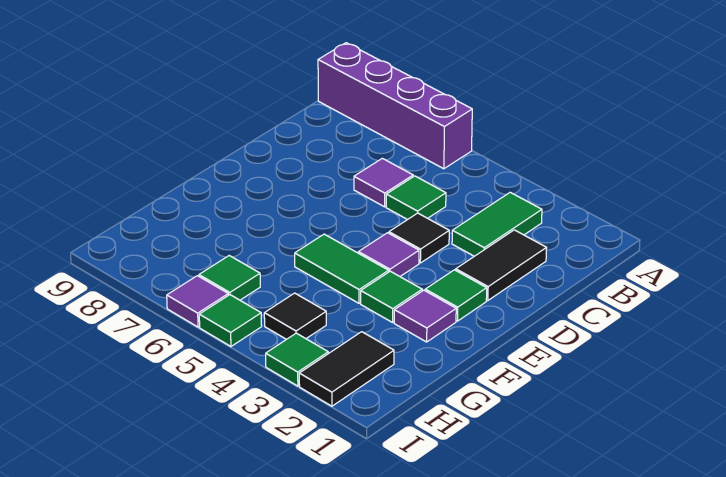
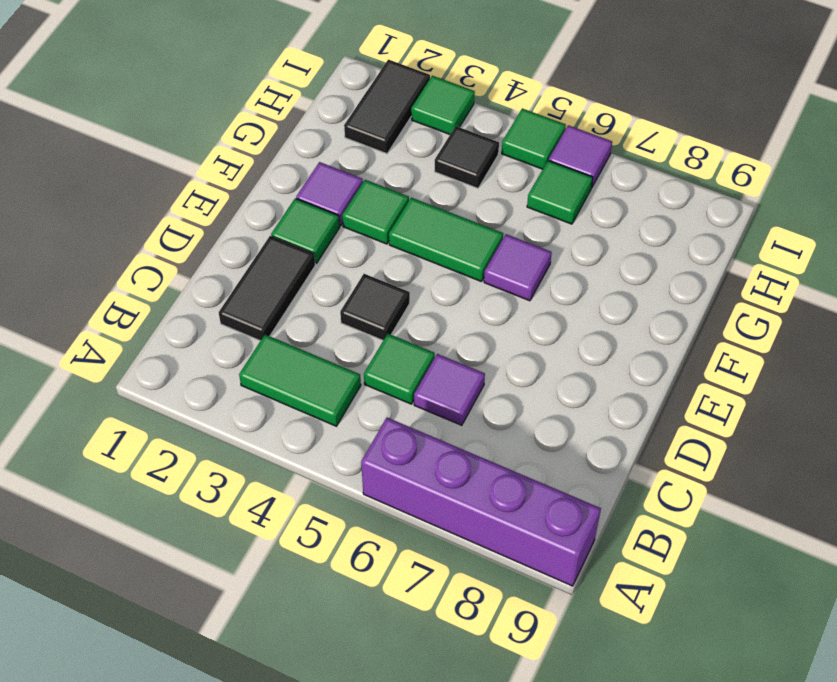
green tile B3:C3 level 1 -> green tile B3:B4 level 1
purple tile E4 level 1 -> purple tile F6 level 1

